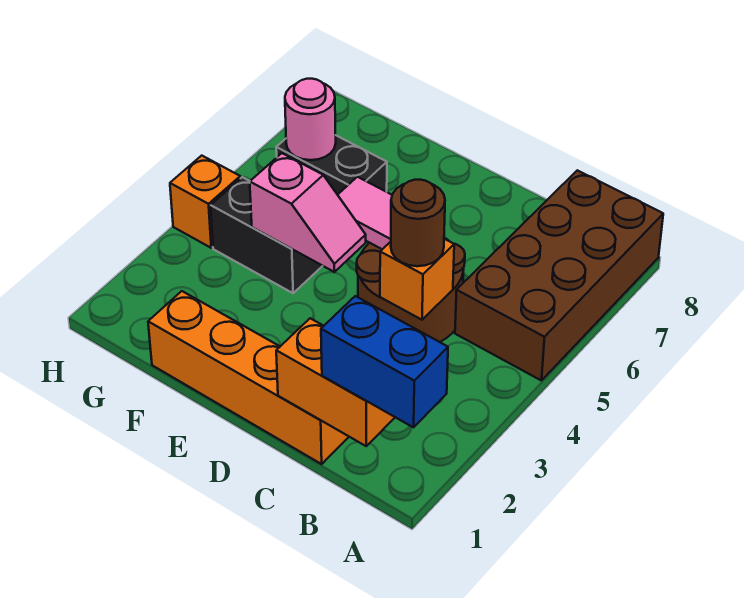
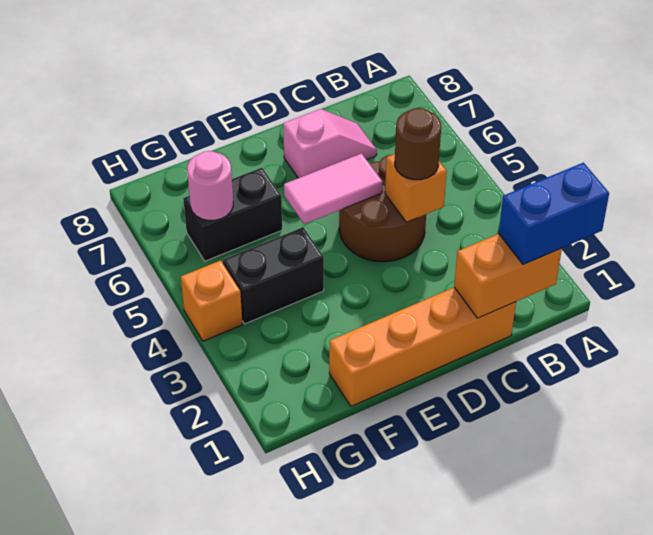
brown brick A5:B8 level 1 -> none
pink slope E4:F4 level 2 top F -> pink slope C7:D7 level 1 top D

